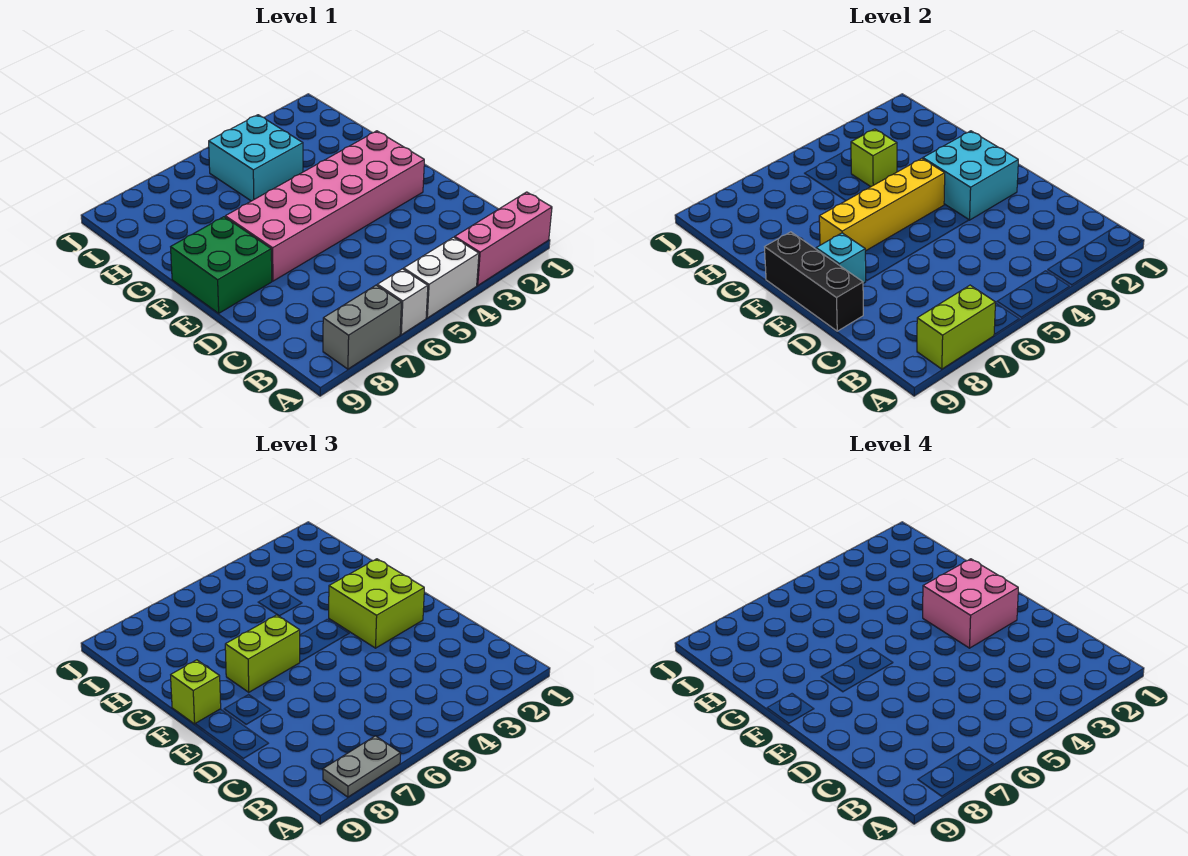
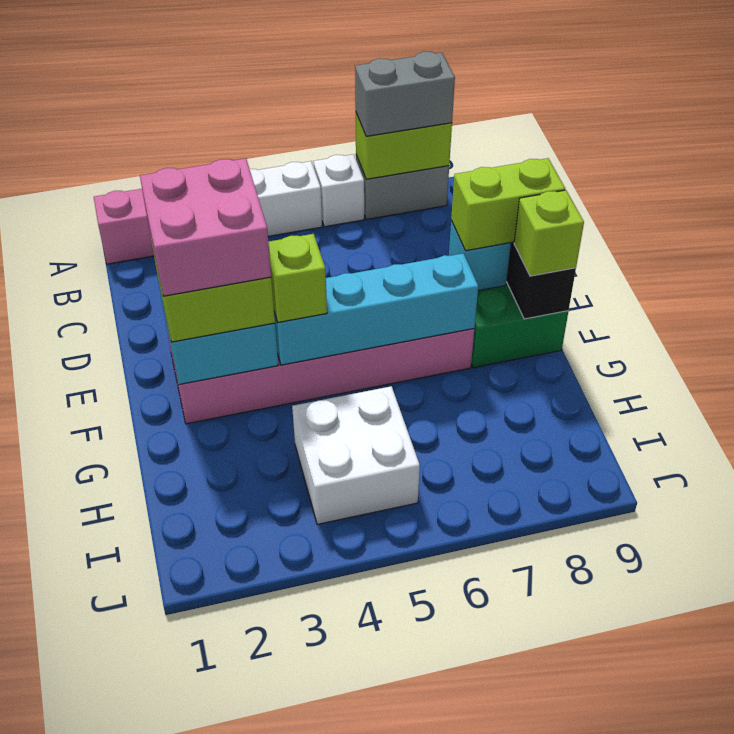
grey plate A7:A8 level 3 -> grey brick A7:A8 level 3
yellow brick F4:F7 level 2 -> cyan brick F4:F7 level 2
lime brick F6:F7 level 3 -> lime brick E8:E9 level 3
cyan brick H4:I5 level 1 -> white brick H4:I5 level 1
lime brick H4 level 2 -> lime brick F4 level 3

